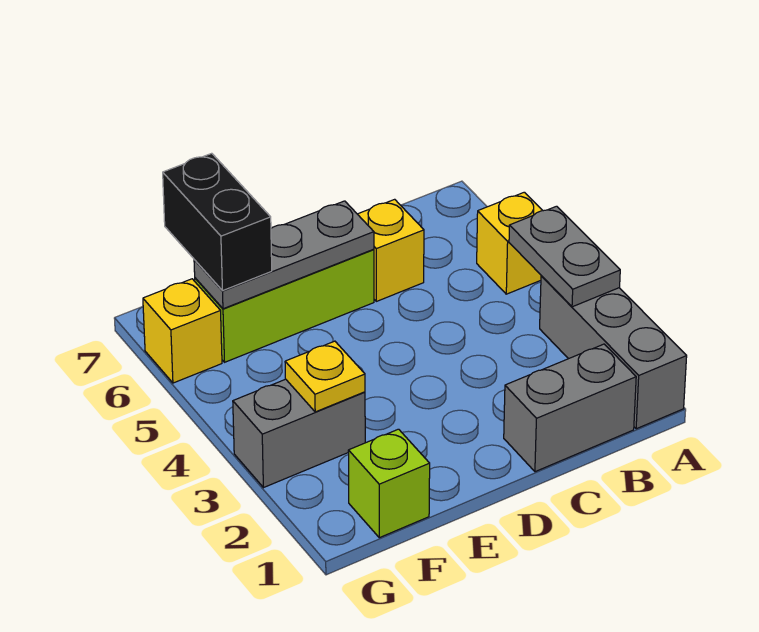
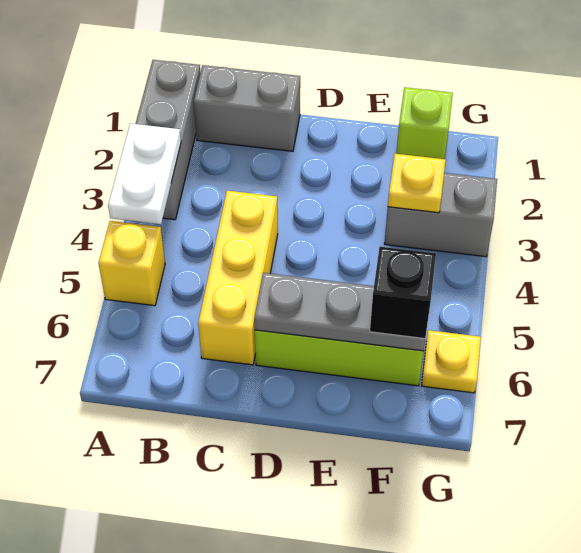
grey plate A3:A4 level 2 -> white plate A3:A4 level 2
yellow brick C6 level 1 -> yellow brick C4:C6 level 1
black brick F6:F7 level 3 -> black brick F6 level 3
yellow brick G6 level 1 -> yellow plate G6 level 1

